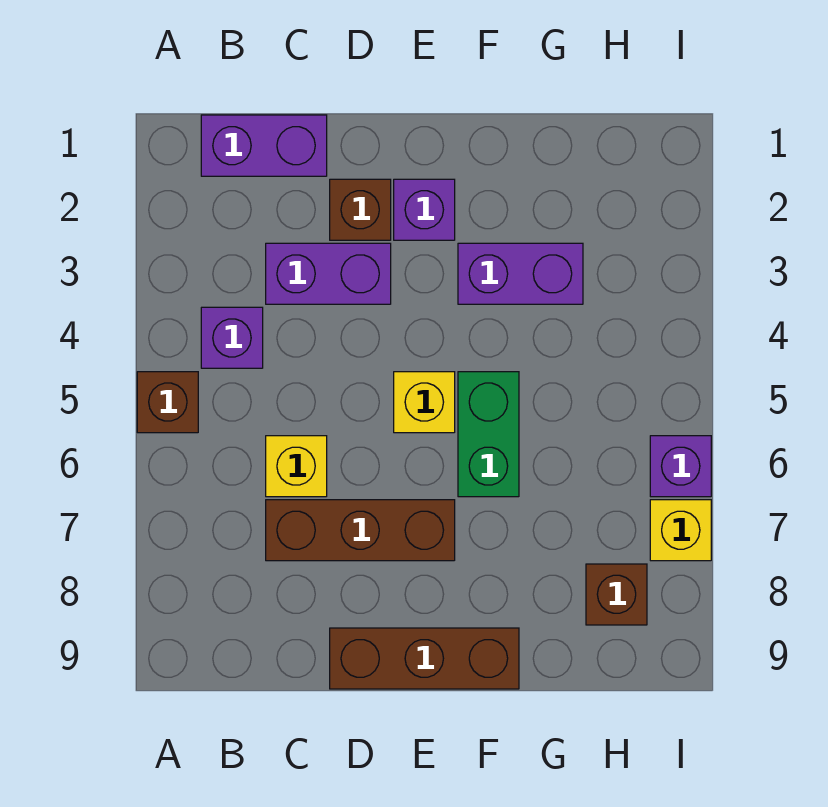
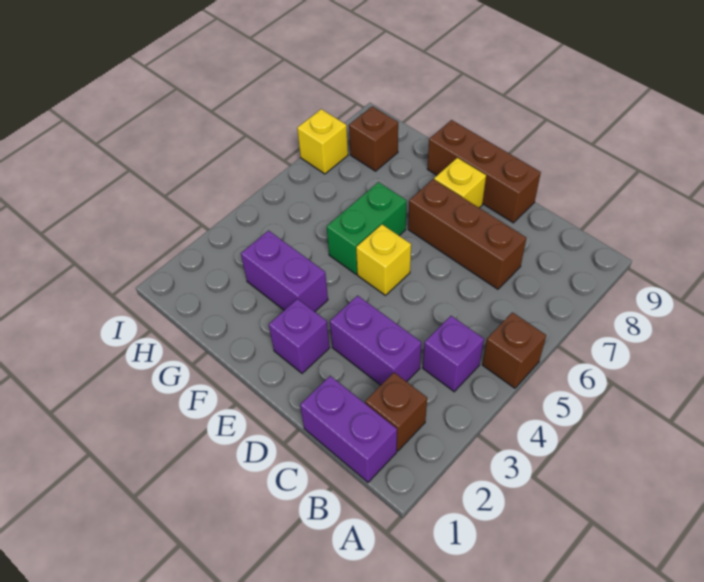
yellow brick C6 level 1 -> yellow brick E8 level 1
brown brick D2 level 1 -> brown brick B2 level 1
purple brick I6 level 1 -> none

